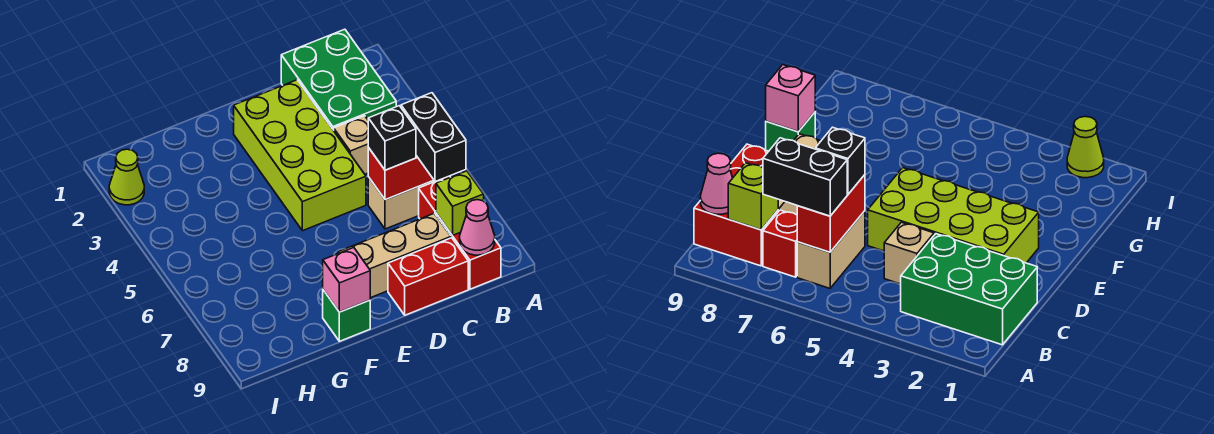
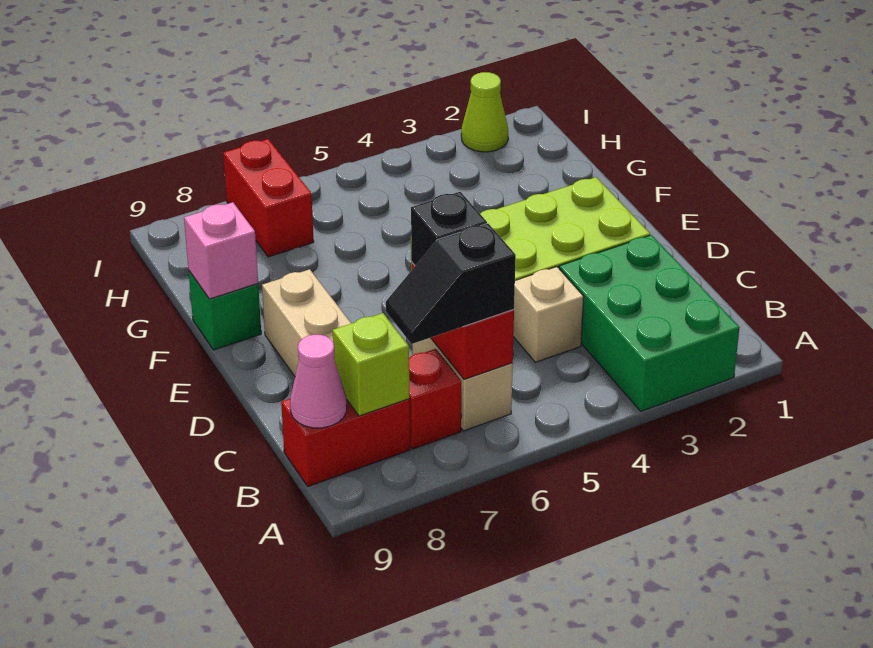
green brick B1:C3 level 1 -> green brick A2:C3 level 1
black brick B6:B7 level 3 -> black slope B6:B7 level 3 top 6
red brick C9:D9 level 1 -> red brick H7:I7 level 1

